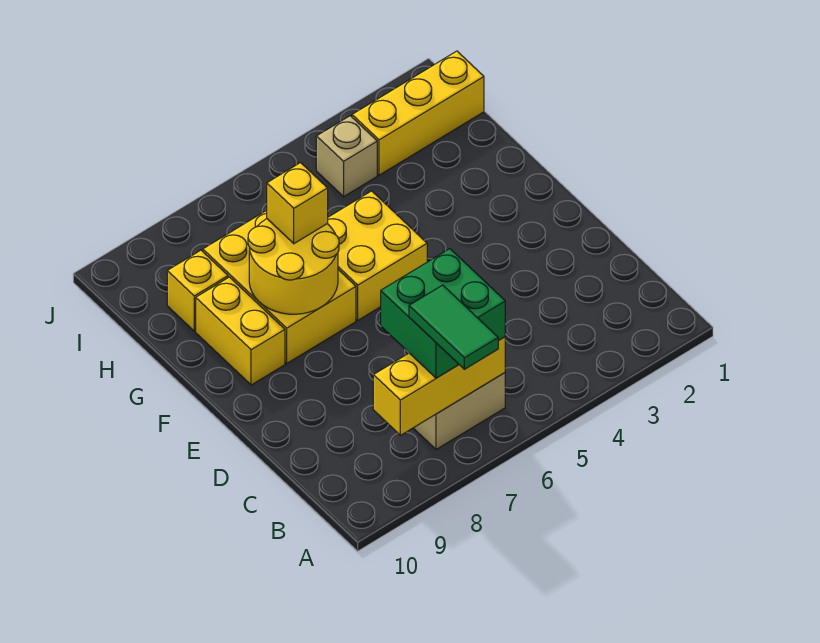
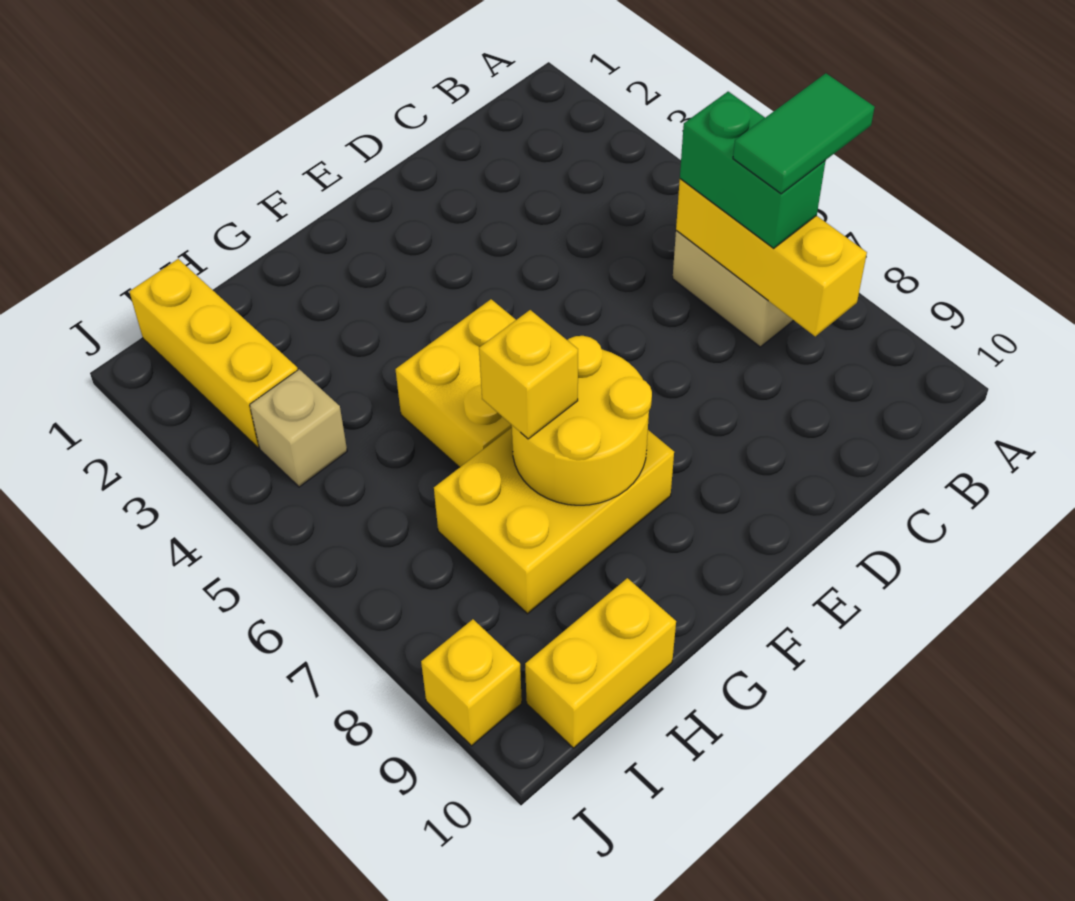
green brick B6:C7 level 3 -> green brick B6:B7 level 3
yellow brick F9:G9 level 1 -> yellow brick H10:I10 level 1
yellow brick H9 level 1 -> yellow brick J9 level 1

